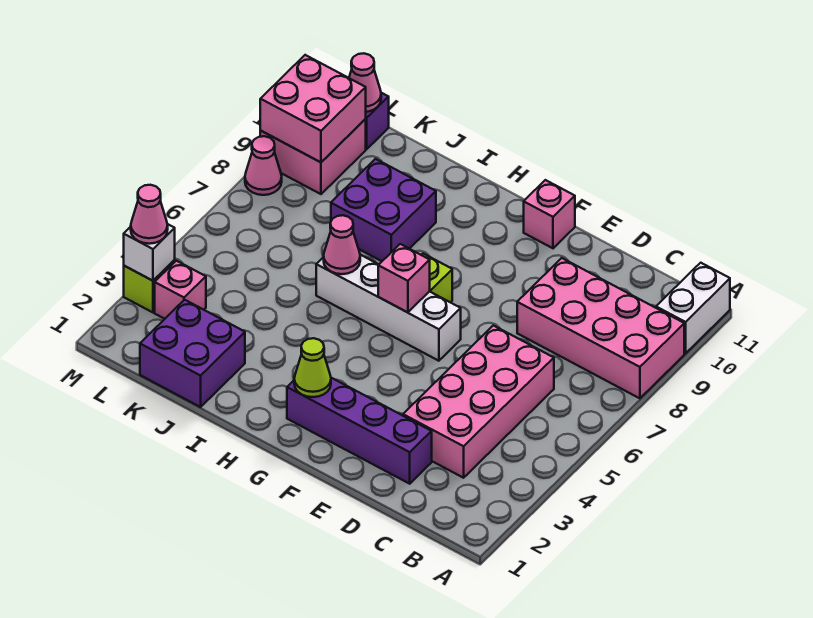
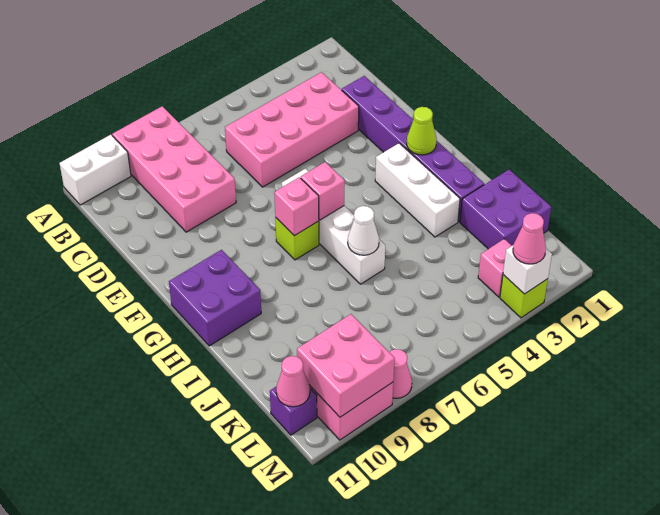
purple brick D2:G2 level 1 -> purple brick D2:I2 level 1
pink brick F11 level 1 -> pink brick G7 level 2
none -> white brick G3:I3 level 1
pink cone I6 level 2 -> white cone I6 level 2
purple brick I8:J9 level 1 -> purple brick G10:H11 level 1

